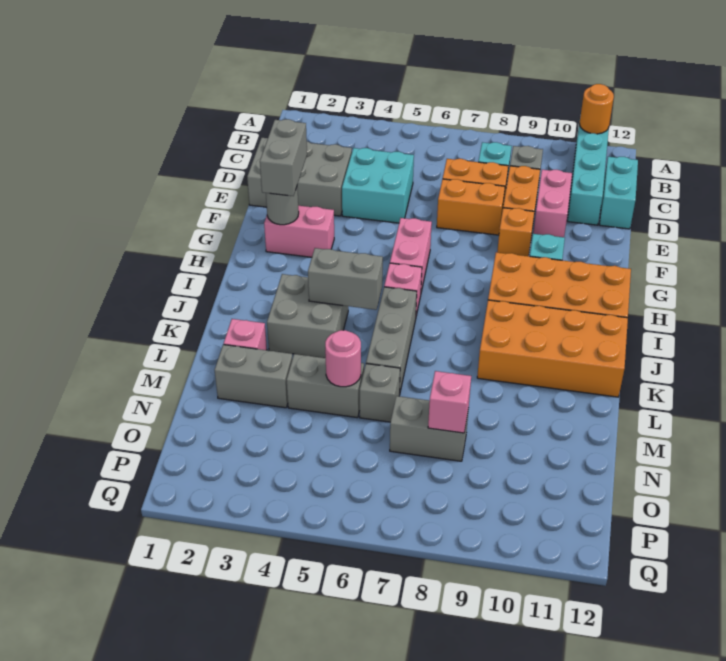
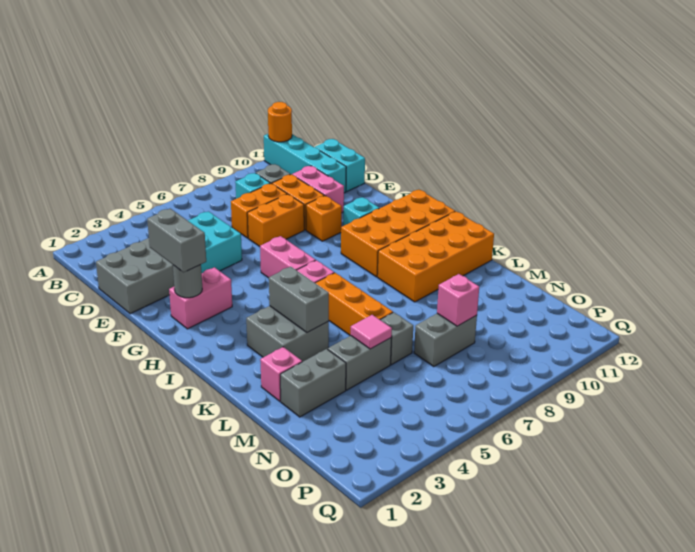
grey brick J4:J5 level 2 -> grey brick J4:K4 level 2
grey brick J6:L6 level 1 -> orange brick J6:L6 level 1
pink round brick M5 level 2 -> pink tile M5 level 2

